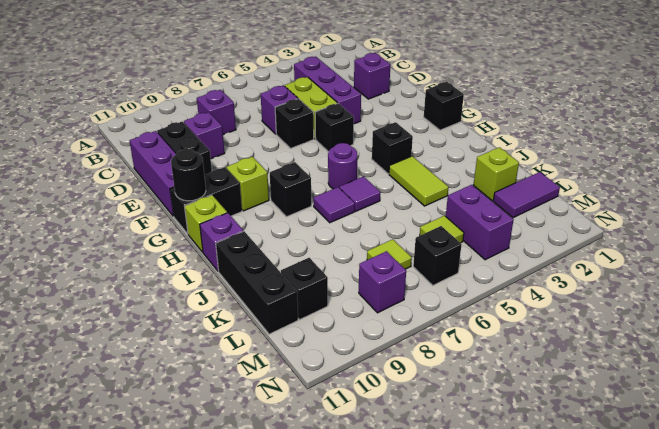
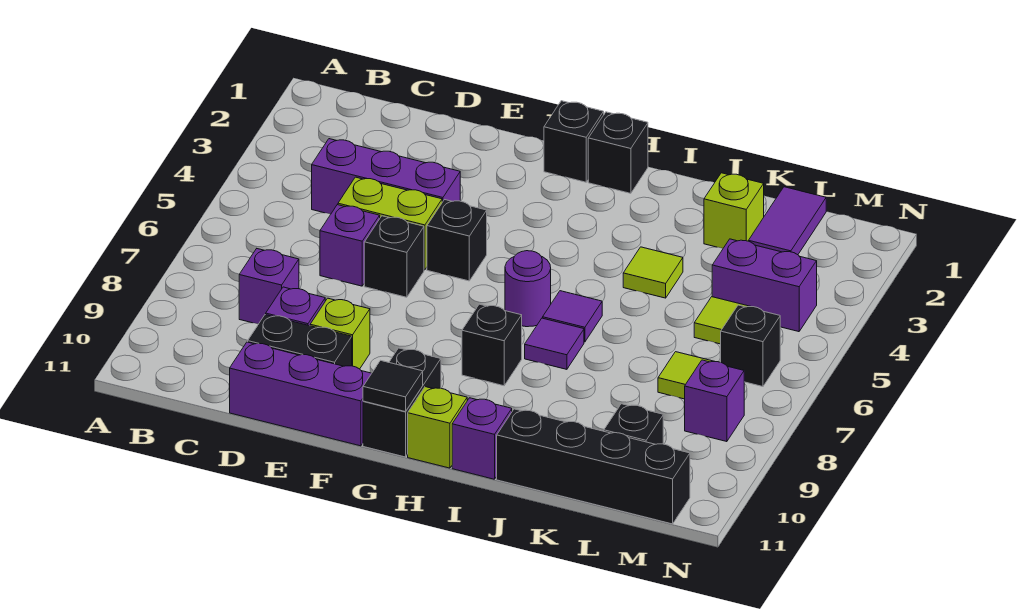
purple brick D2 level 1 -> none
lime brick G9 level 1 -> lime brick E9 level 1
black round brick G11 level 2 -> black tile G11 level 2
black brick H4 level 1 -> black brick H1 level 1
lime tile I4:J4 level 1 -> lime tile J4 level 1
black brick J11:L11 level 1 -> black brick J11:M11 level 1

